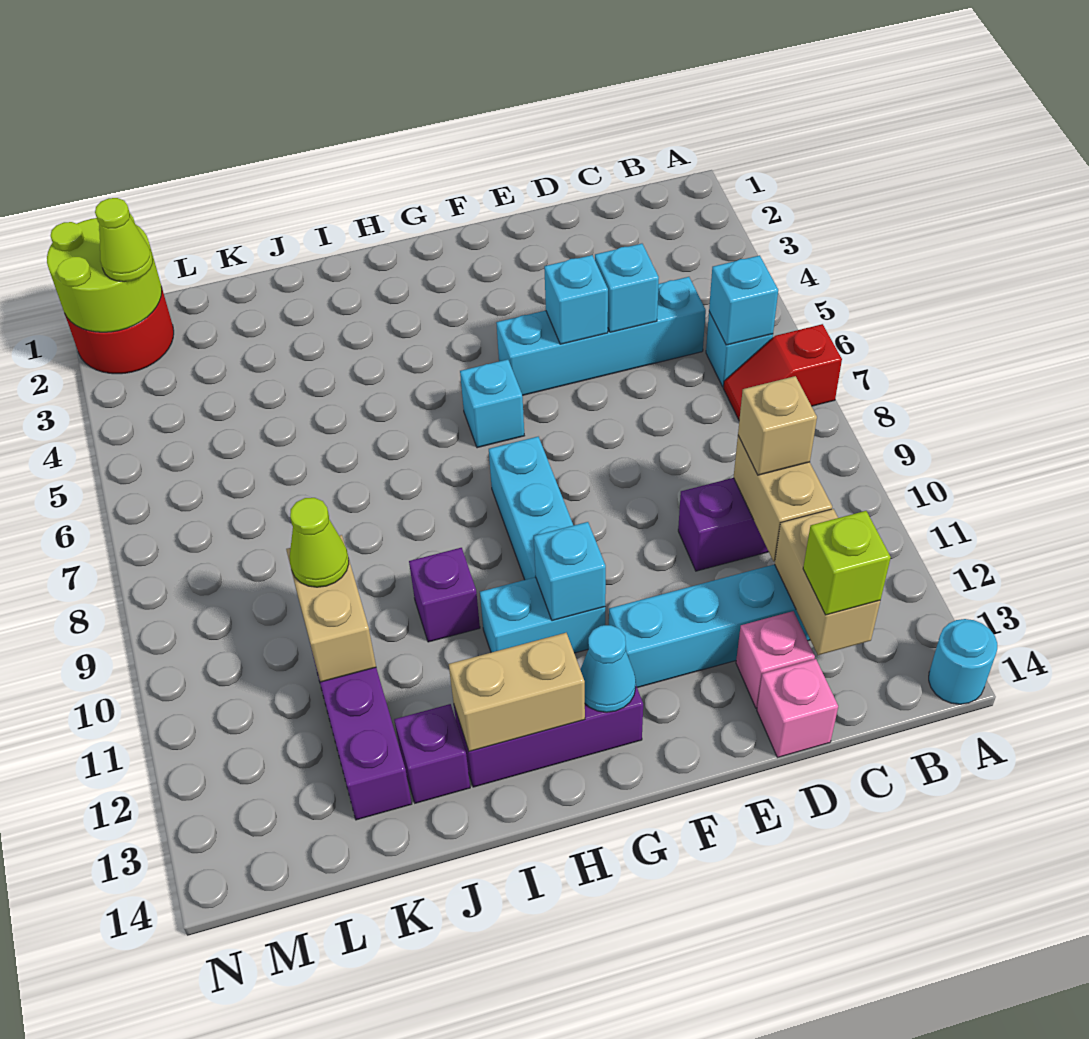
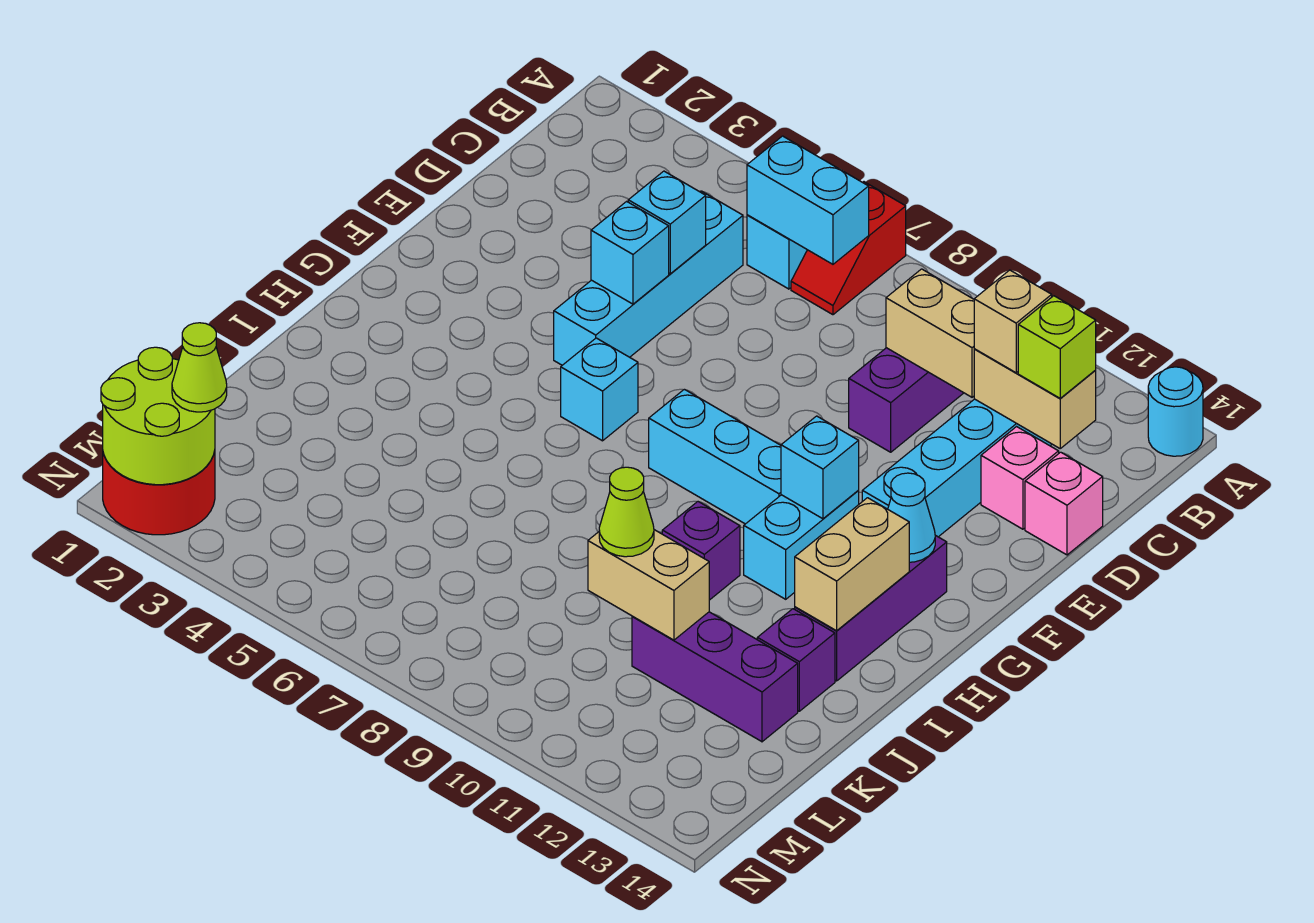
cyan brick B6 level 2 -> cyan brick B6:B7 level 2
tan brick C10 level 3 -> tan brick C12 level 3

